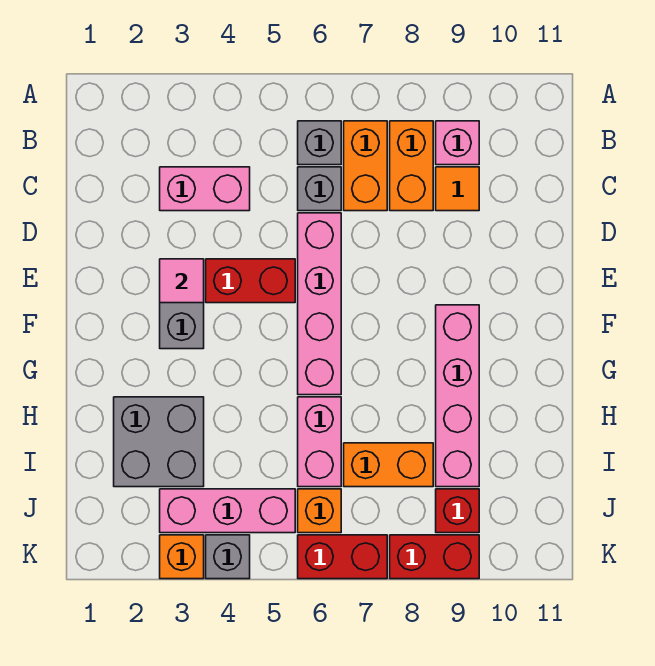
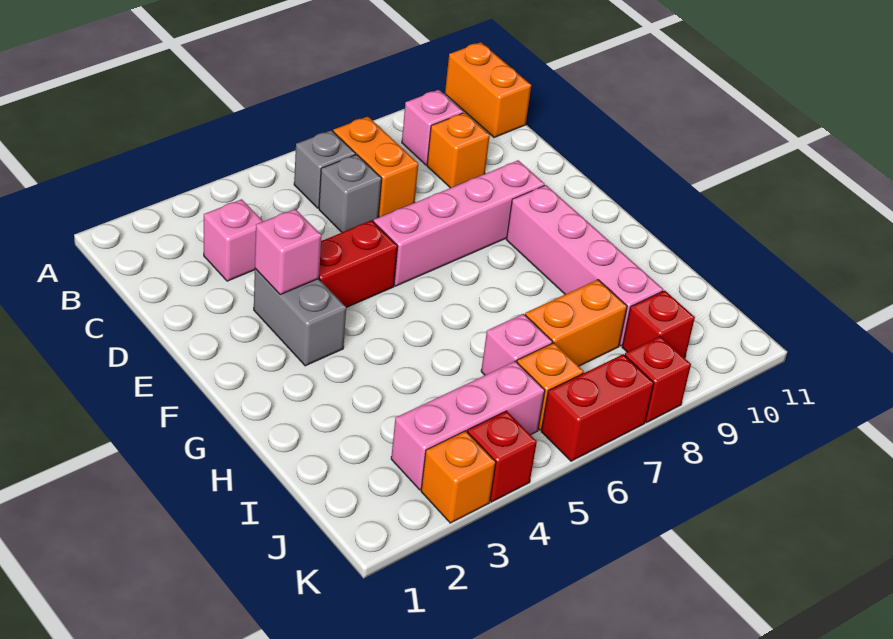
orange brick B8:C8 level 1 -> orange brick A11:B11 level 1
pink brick C3:C4 level 1 -> pink brick C3 level 1
orange tile C9 level 1 -> orange brick C9 level 1
pink brick D6:G6 level 1 -> pink brick E6:E9 level 1
pink tile E3 level 2 -> pink brick E3 level 2
grey brick H2:I3 level 1 -> none
pink brick H6:I6 level 1 -> pink brick I6 level 1
grey brick K4 level 1 -> red brick K4 level 1
red brick K8:K9 level 1 -> red brick K8 level 1

